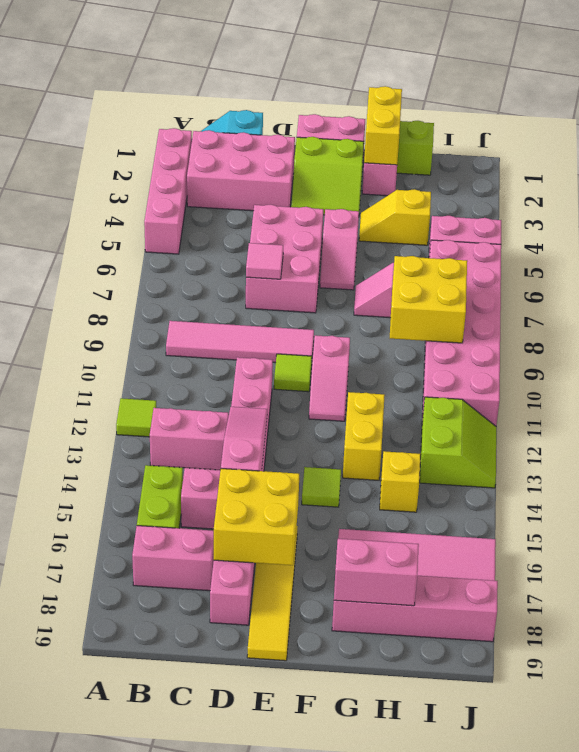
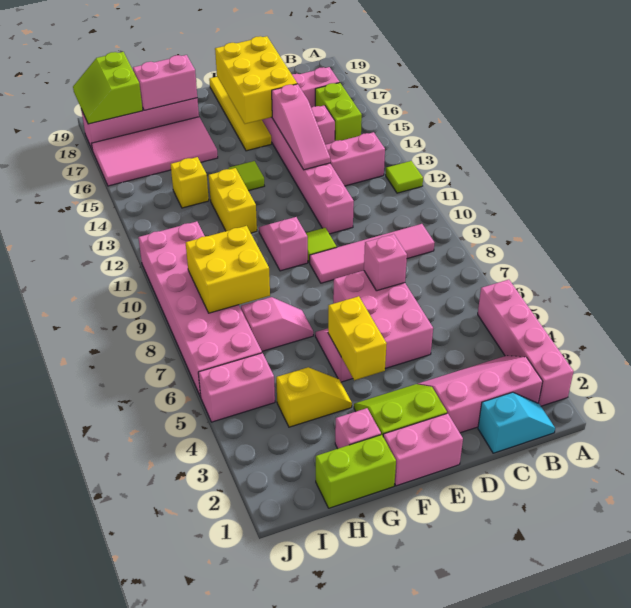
pink brick B2:D3 level 1 -> pink slope B2:D3 level 1 top 2
pink tile D7 level 2 -> pink brick D7 level 2
yellow brick D16:E17 level 2 -> yellow brick D16:E18 level 2
yellow brick G1:G2 level 2 -> yellow brick F4:F5 level 2
lime slope I12:J13 level 1 top I -> lime slope I18:J19 level 2 top I

